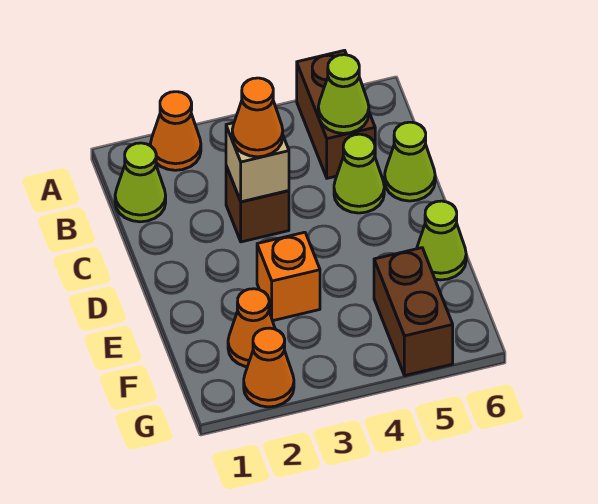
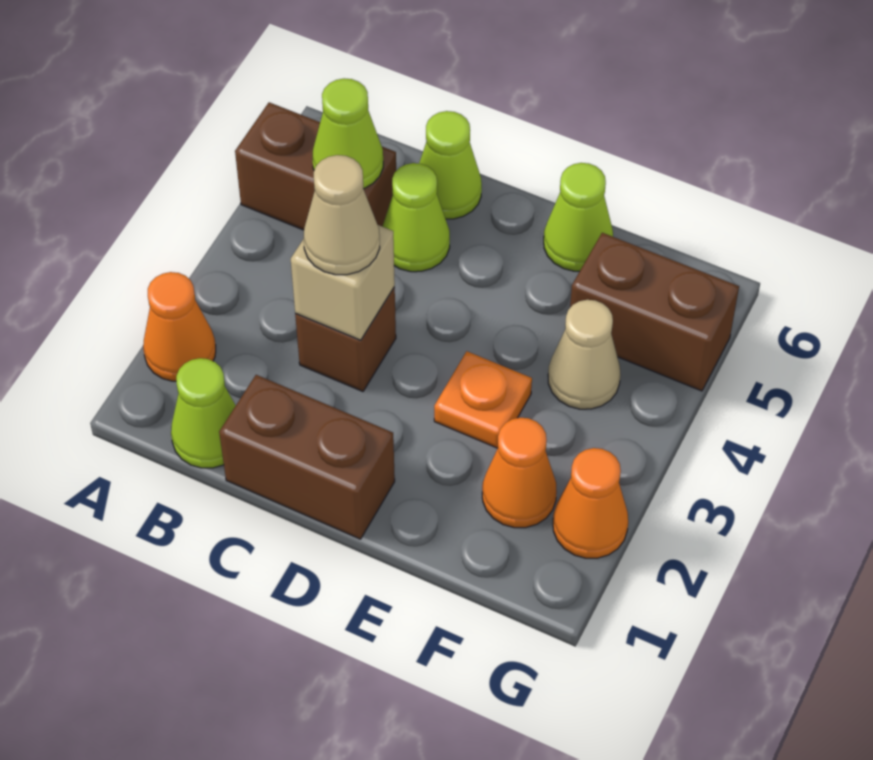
none -> brown brick C1:D1 level 1
orange cone C3 level 3 -> tan cone C3 level 3
orange brick E3 level 1 -> orange plate E3 level 1
none -> tan cone F4 level 1

